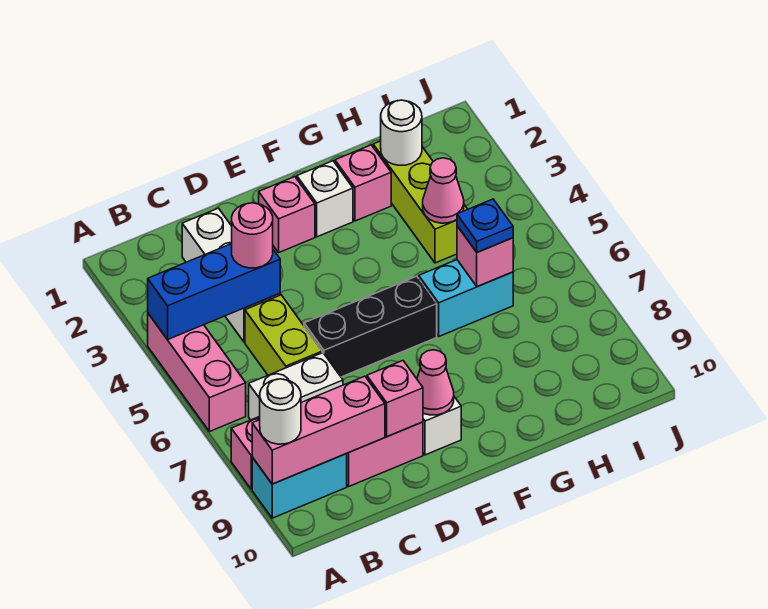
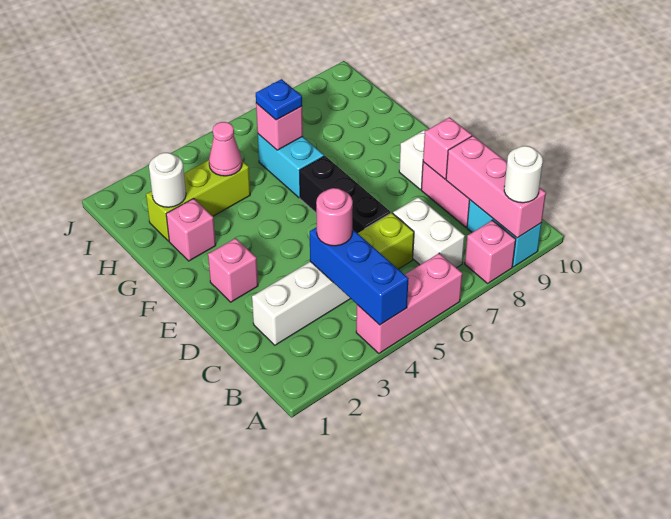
pink cone E9 level 2 -> none
white brick F2 level 1 -> none

